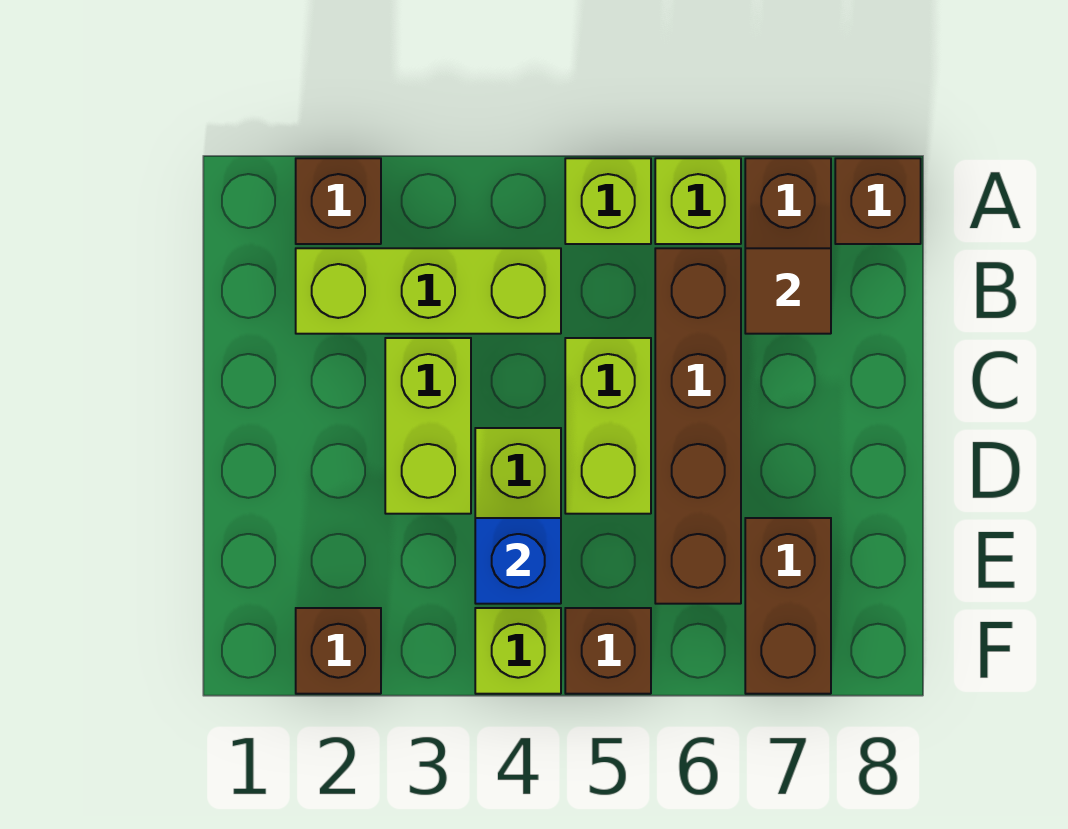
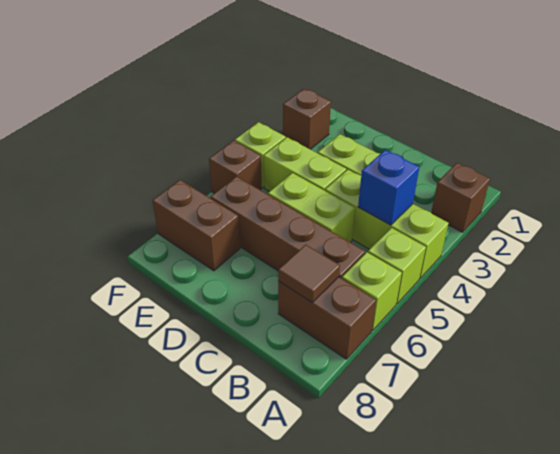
brown brick A8 level 1 -> none
lime brick B2:B4 level 1 -> lime brick A4:C4 level 1
blue brick E4 level 2 -> blue brick B4 level 2

